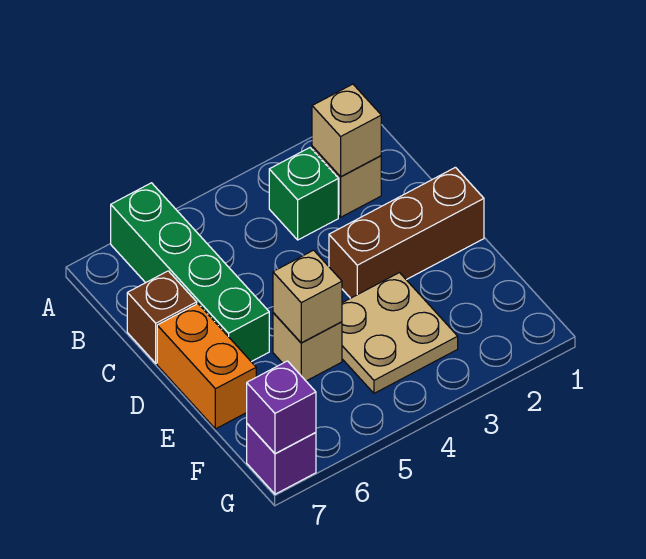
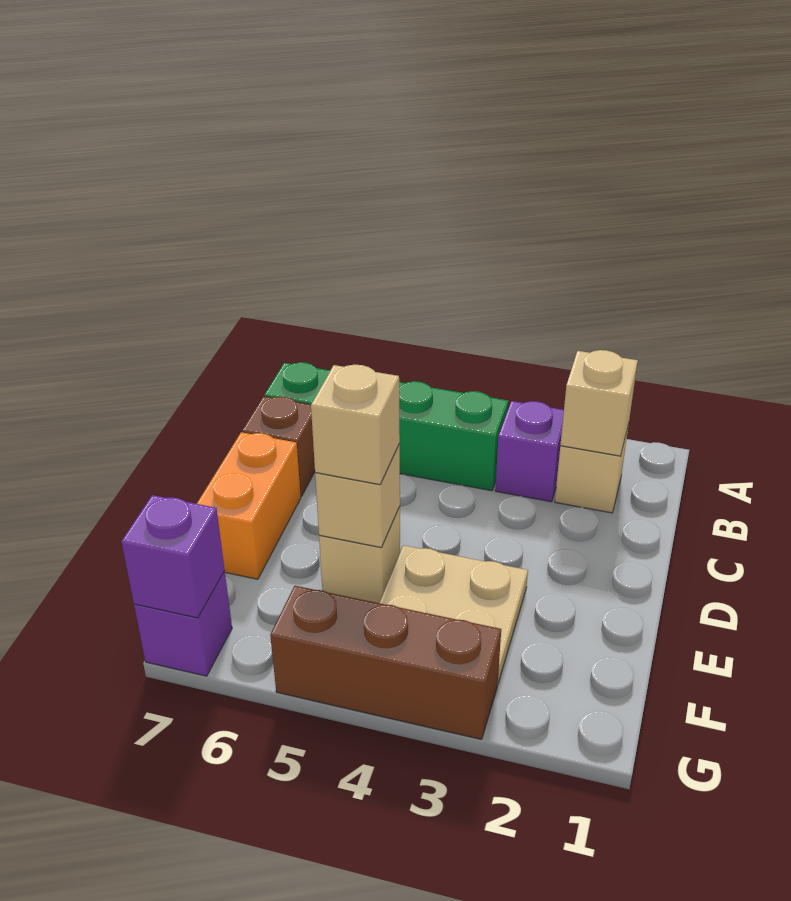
green brick A6:D6 level 1 -> green brick B4:B7 level 1
green brick B3 level 1 -> purple brick B3 level 1
brown brick D1:D3 level 1 -> brown brick G3:G5 level 1
none -> tan brick E5 level 3

